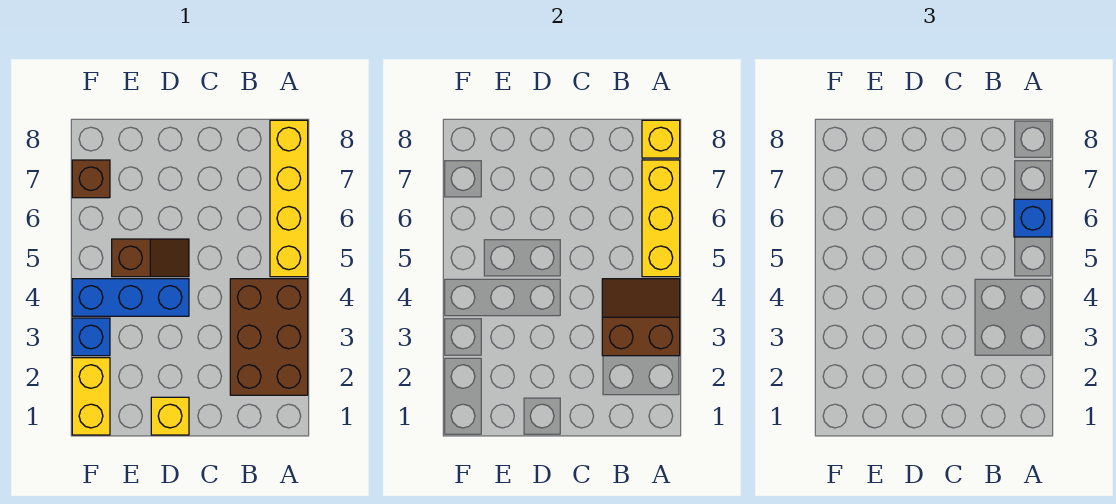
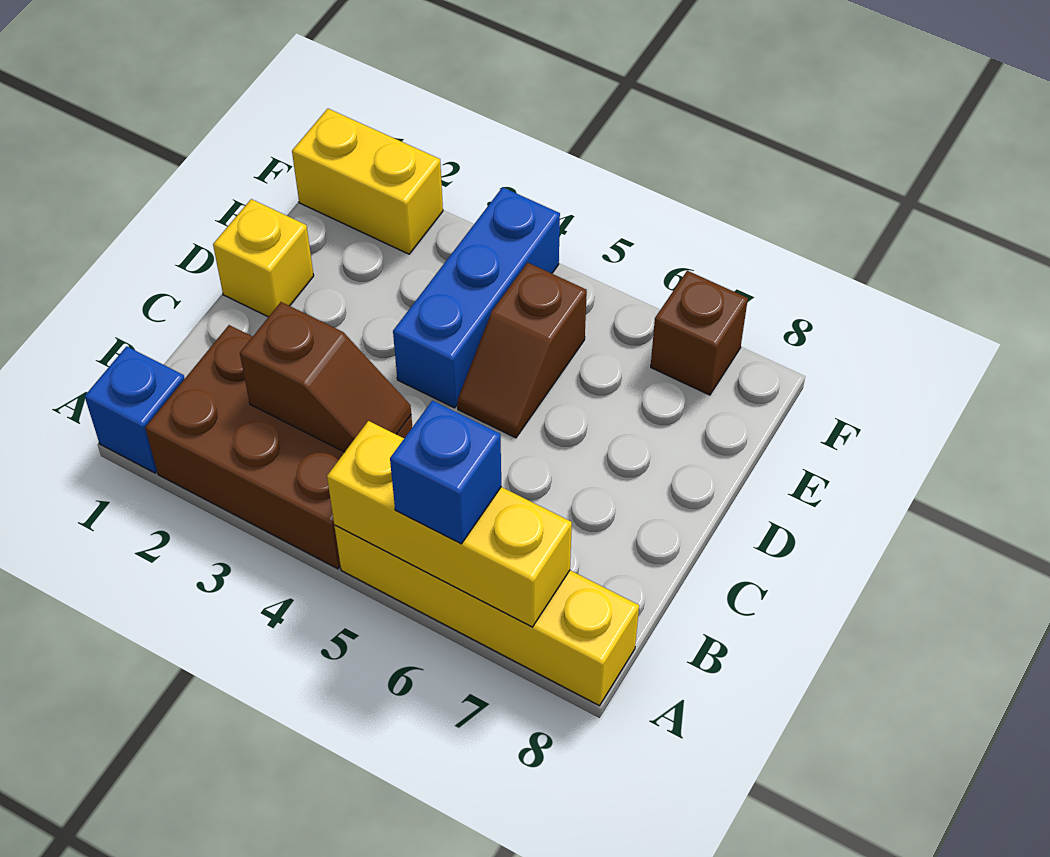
brown slope A3:B4 level 2 top 3 -> brown slope B3:B4 level 2 top 3
yellow brick A8 level 2 -> none
blue brick F3 level 1 -> blue brick A1 level 1

